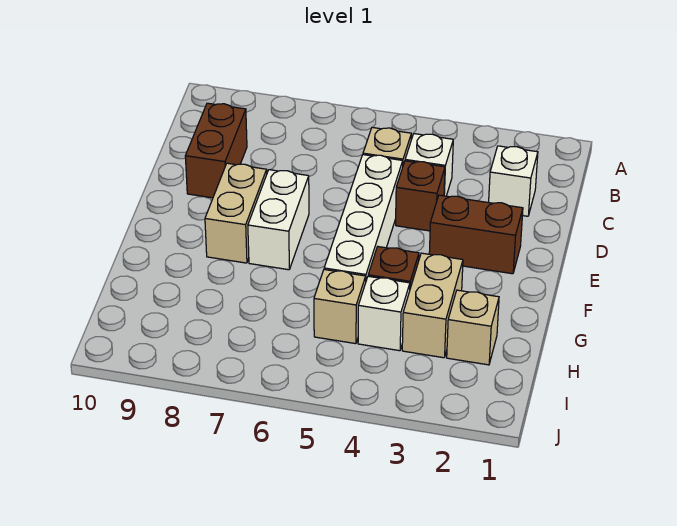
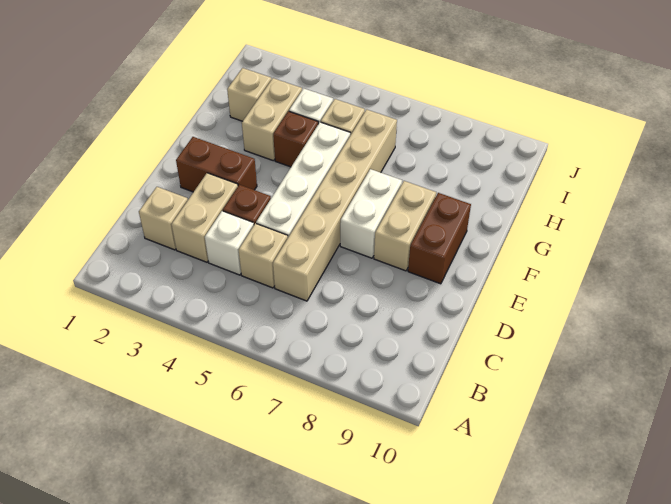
white brick C2 level 1 -> tan brick C2 level 1
none -> tan brick C3:D3 level 1
none -> tan brick C6:H6 level 1
brown brick C9:D9 level 1 -> brown brick E9:F9 level 1

